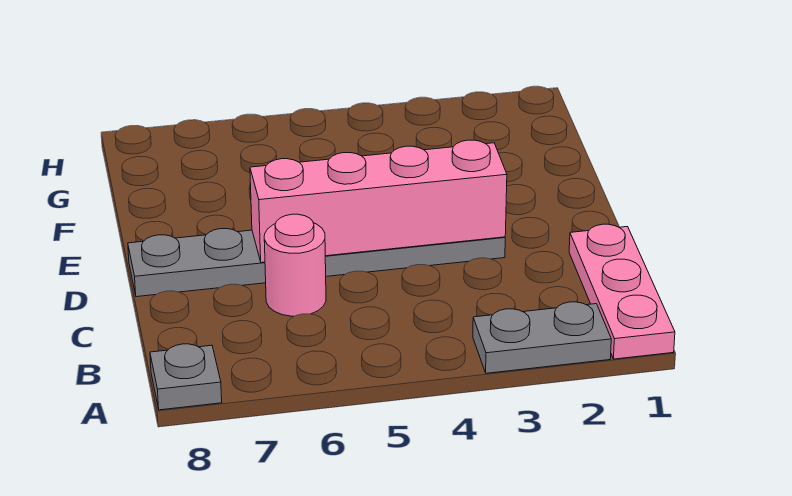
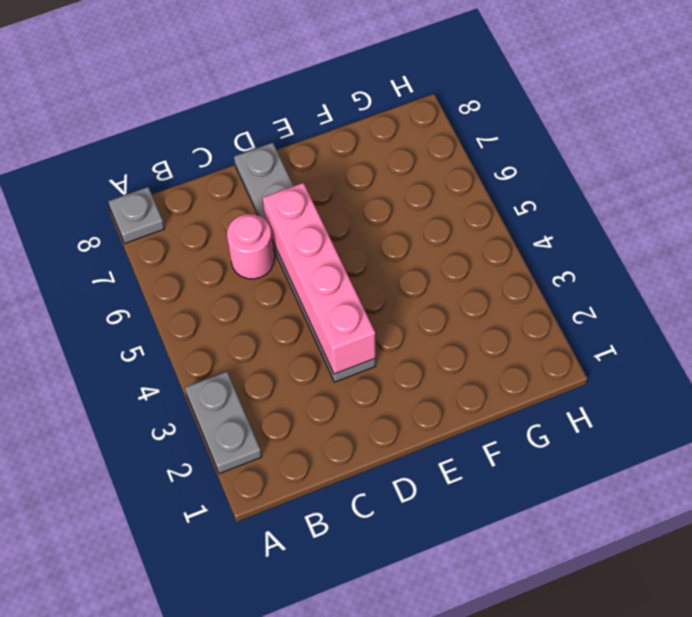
pink plate A1:C1 level 1 -> none

